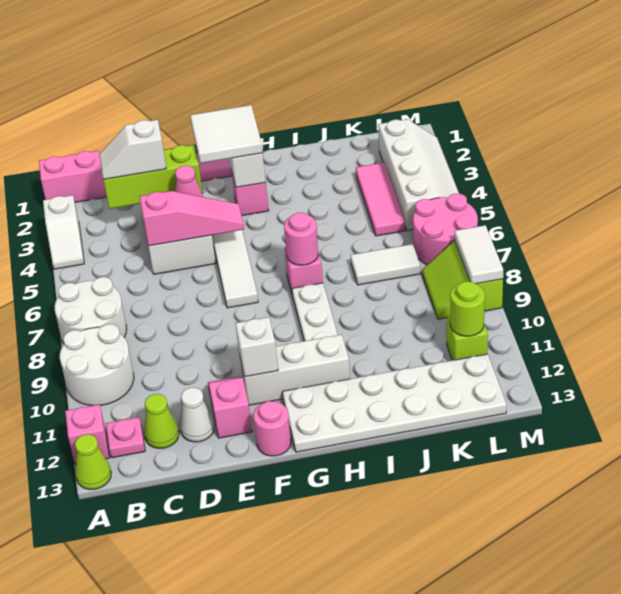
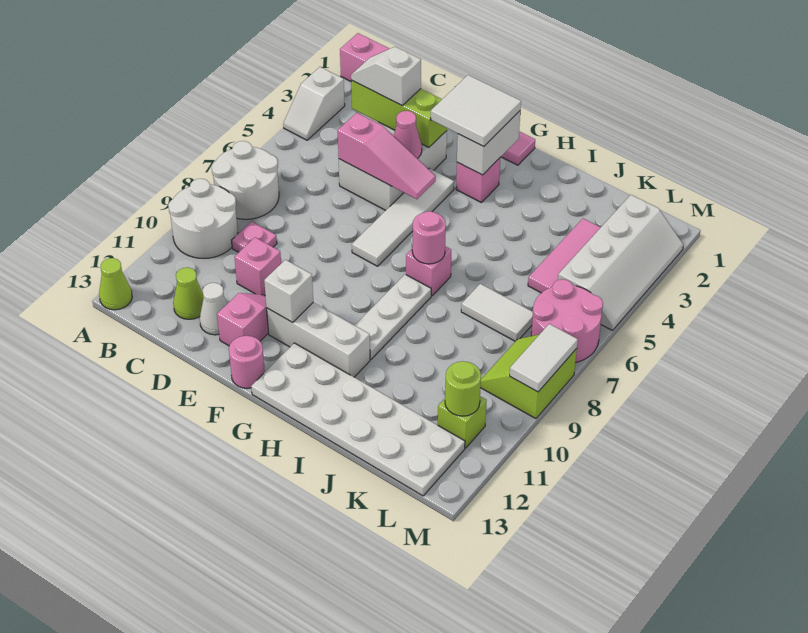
pink brick A12 level 1 -> pink brick D10 level 1
pink plate B12 level 1 -> pink plate C9 level 1

